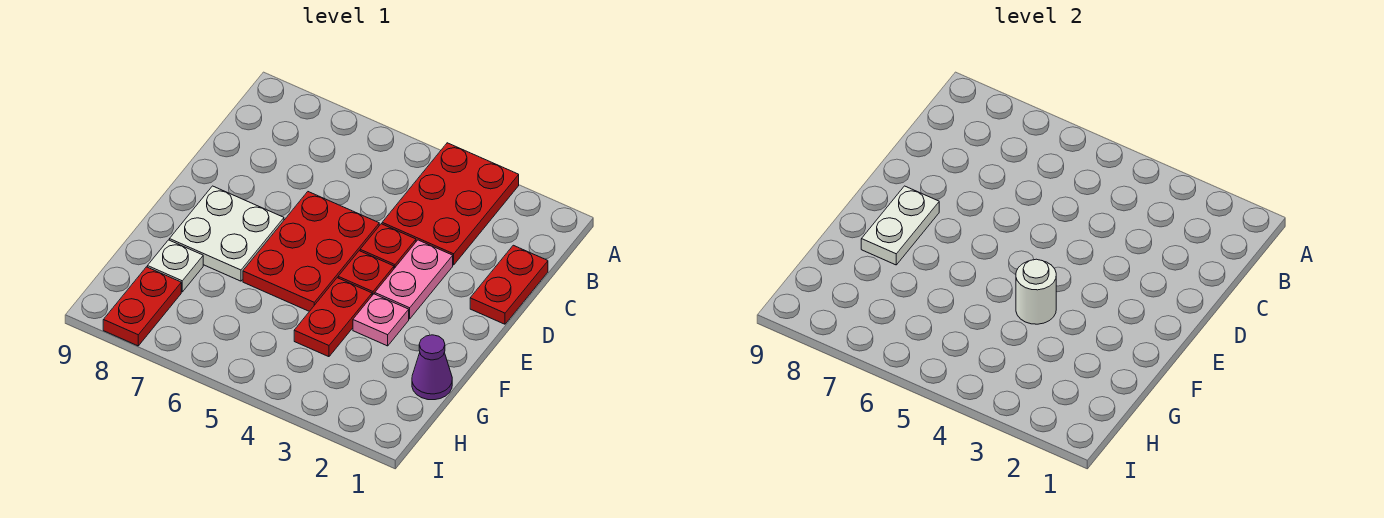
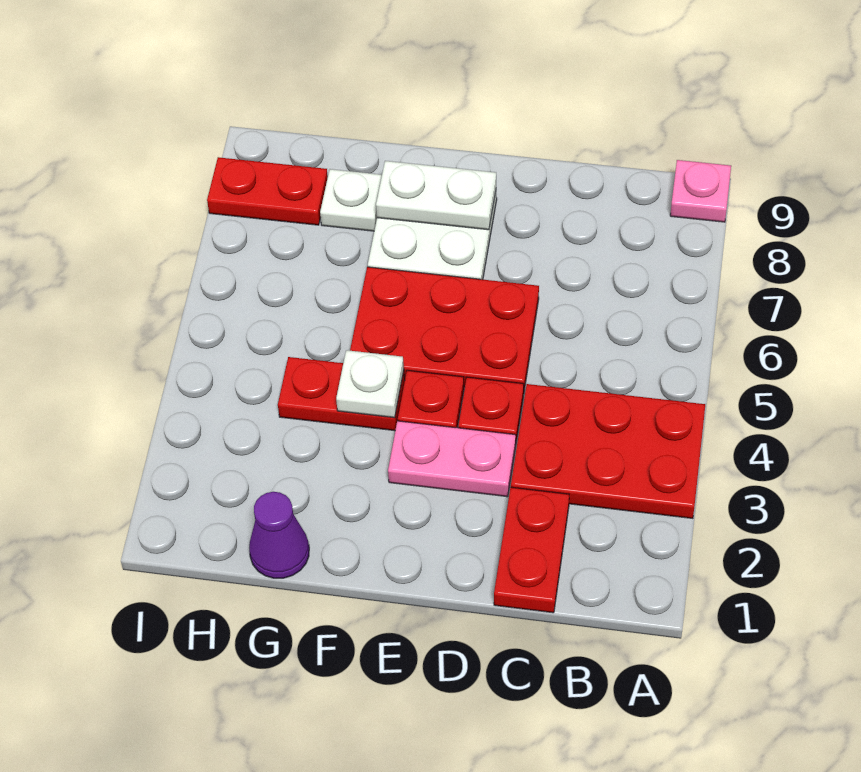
red plate C1:D1 level 1 -> red plate C1:C2 level 1
pink plate F3 level 1 -> pink plate A9 level 1
white round brick F4 level 2 -> white plate F4 level 2

